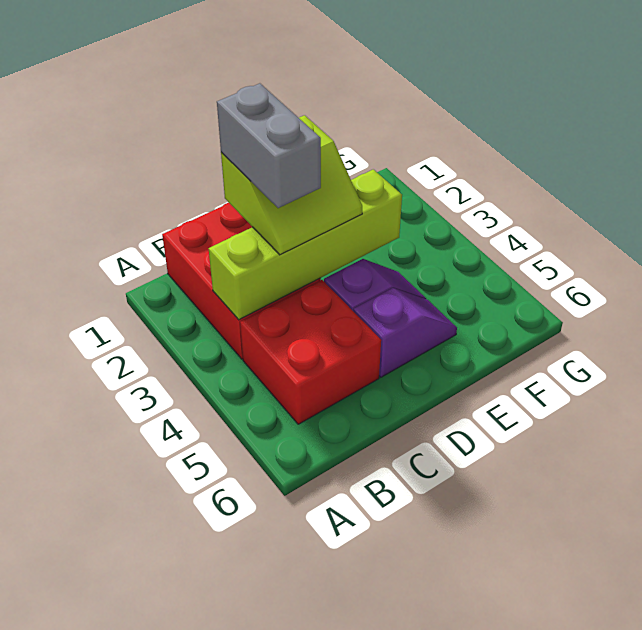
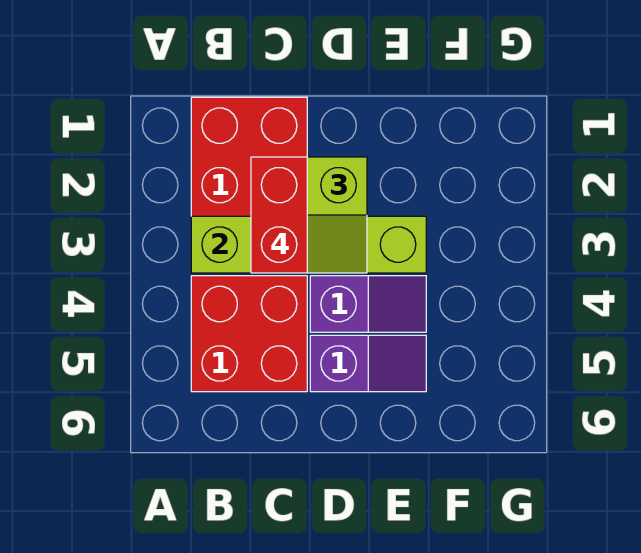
grey brick C2:C3 level 4 -> red brick C2:C3 level 4

